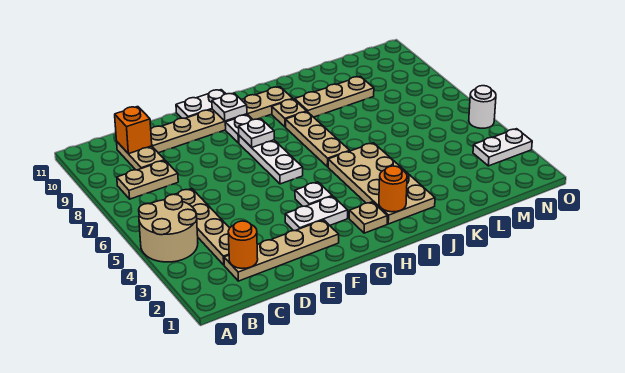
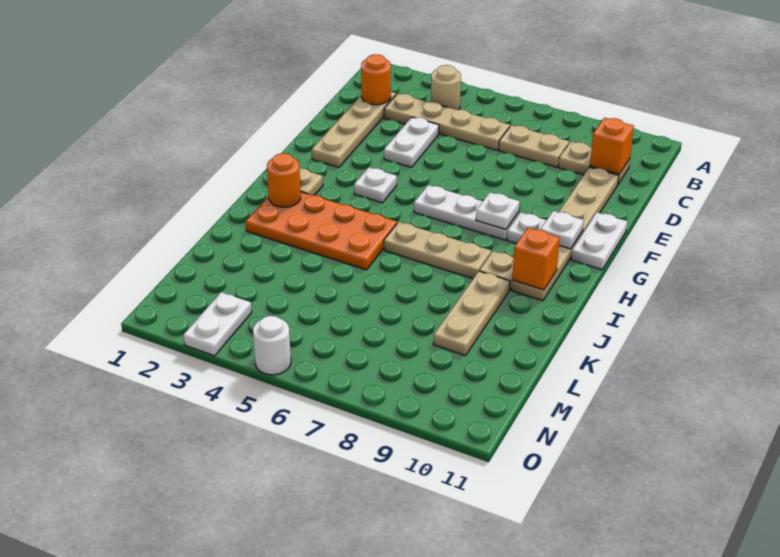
tan round brick A4:B5 level 1 -> tan round brick B4 level 1
tan plate B8:C8 level 1 -> tan plate C7:C8 level 1
white plate F3:G3 level 1 -> white plate D4:E4 level 1
tan plate I2:J5 level 1 -> orange plate I2:J5 level 1
none -> orange brick I10 level 2

